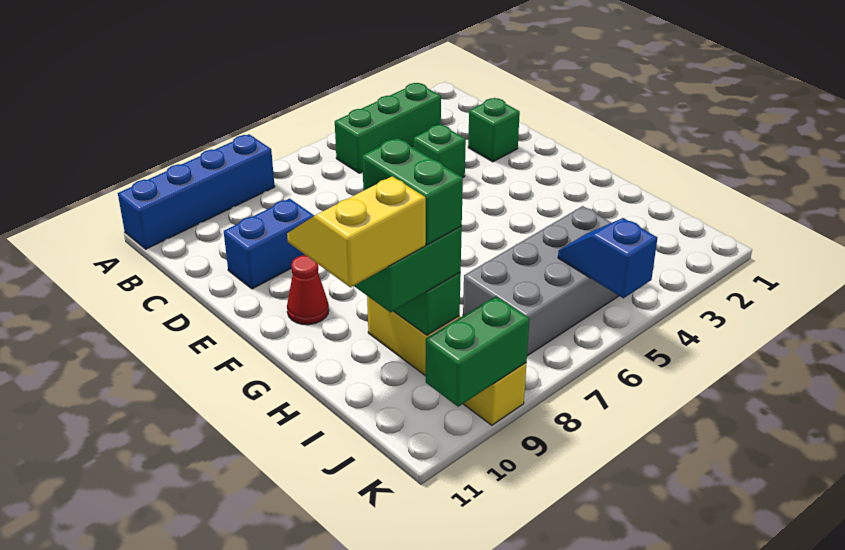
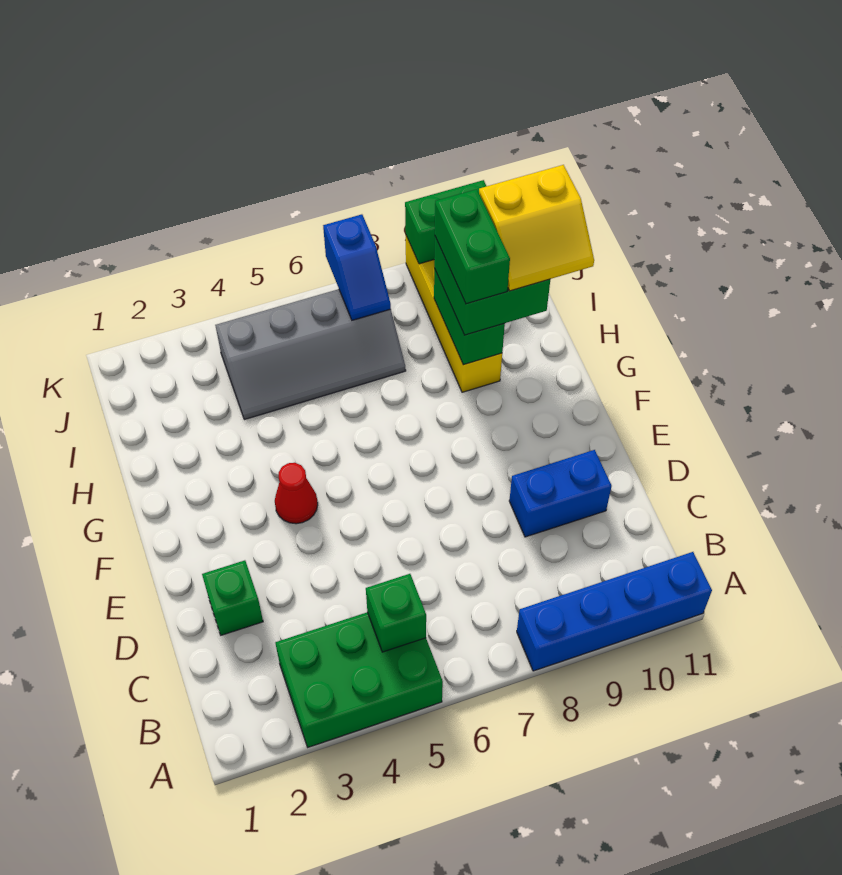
green brick B3:B5 level 1 -> green brick A3:B5 level 1
green brick D4 level 1 -> green brick B5 level 2
red cone F10 level 1 -> red cone F4 level 1
grey brick I4:J7 level 1 -> grey slope I4:J7 level 1 top J
blue slope J5:K5 level 2 top K -> blue slope J7:K7 level 2 top K

